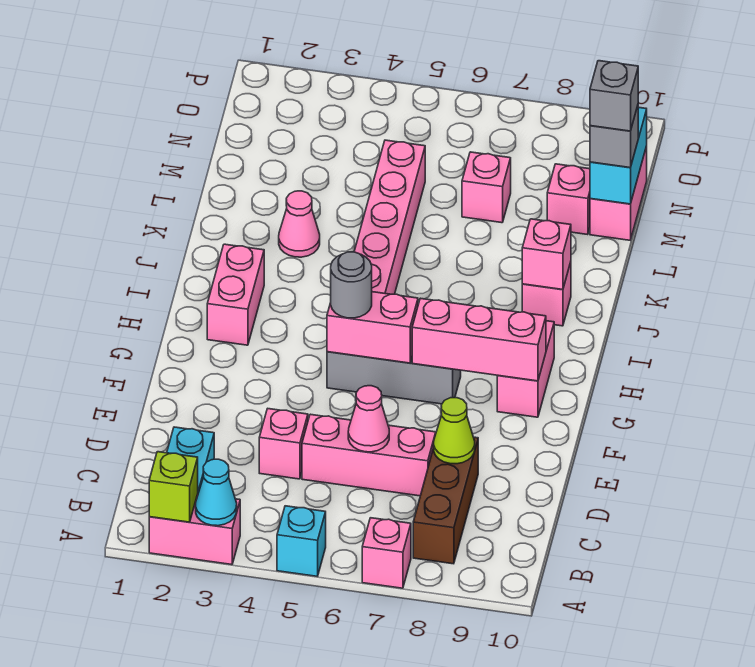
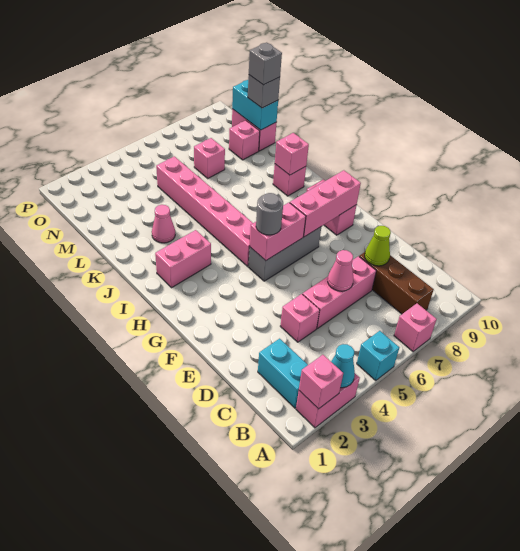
lime brick A2 level 2 -> pink brick A2 level 2
pink brick H2:I2 level 1 -> pink brick I2:I3 level 1

